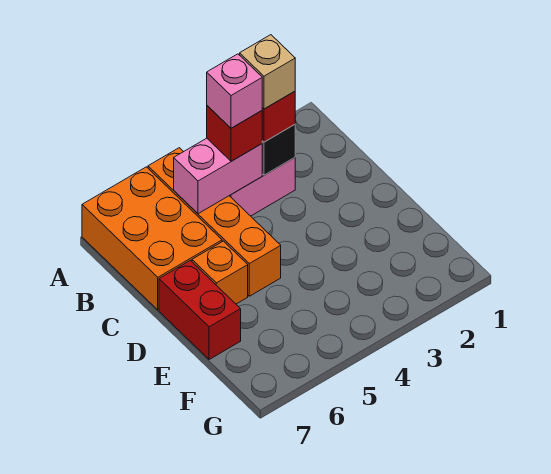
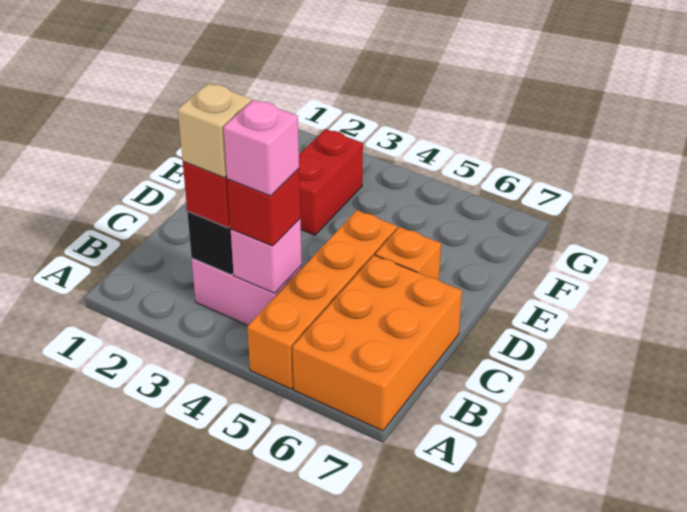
pink brick B4:B5 level 2 -> pink brick B4 level 2
red brick D7:E7 level 1 -> red brick E3:F3 level 1

